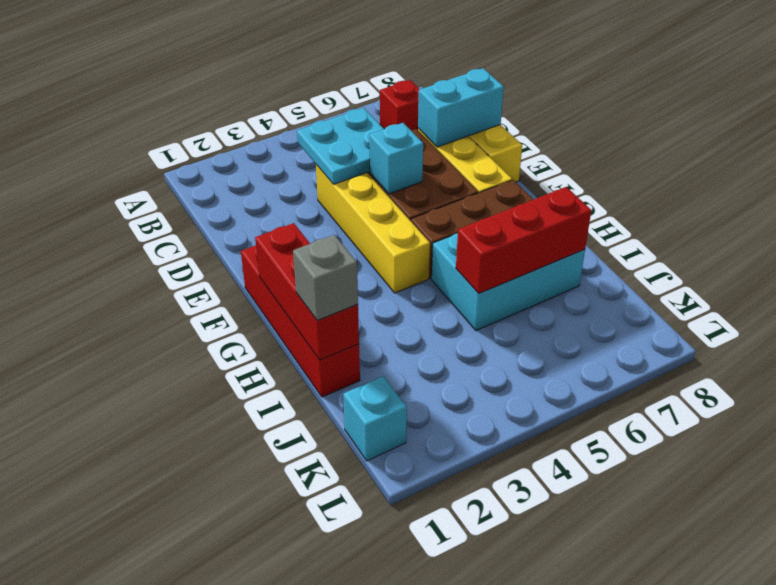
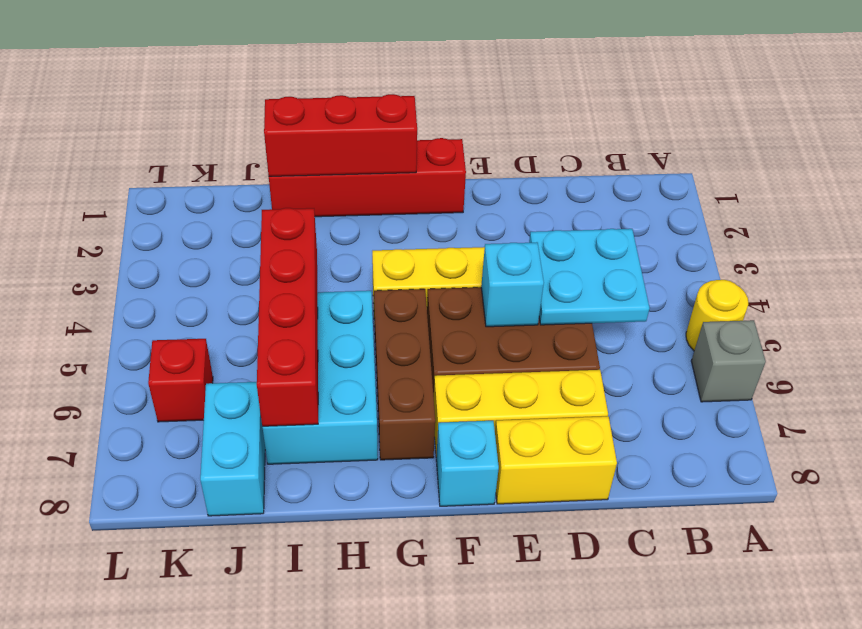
none -> yellow round brick A5 level 1
red brick B7 level 1 -> red brick K6 level 1
cyan brick D7:D8 level 2 -> cyan brick J7:J8 level 1
grey brick I1 level 3 -> grey brick A6 level 1
red brick I5:I7 level 2 -> red brick I4:I7 level 2
cyan brick K1 level 1 -> cyan brick F8 level 1

